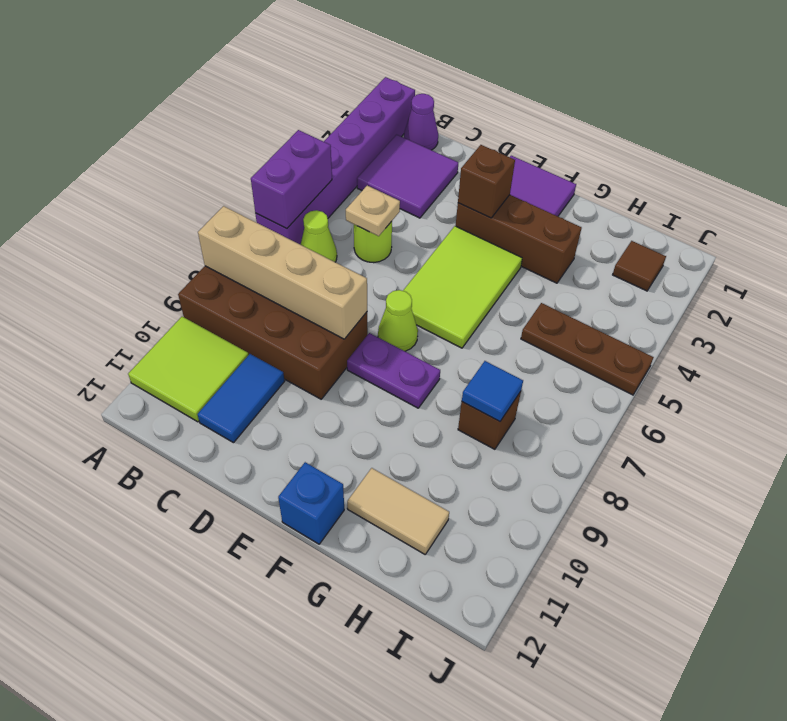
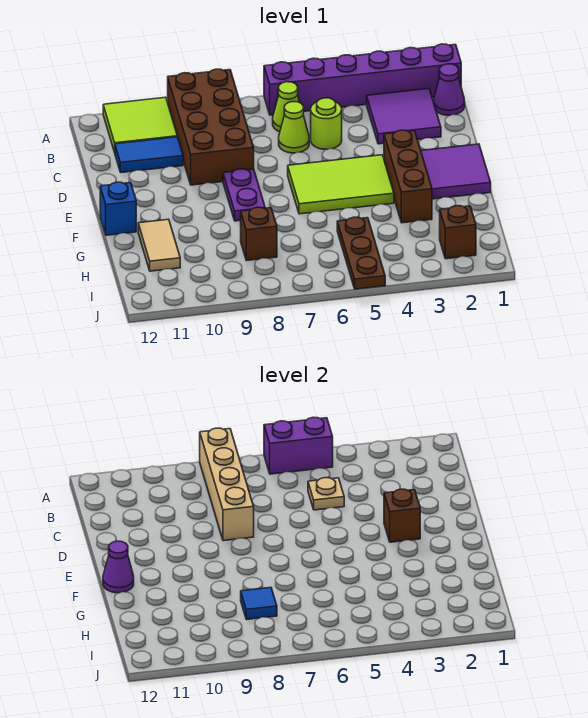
lime cone E7 level 1 -> lime cone C6 level 1
none -> purple cone F12 level 2
brown tile I2 level 1 -> brown brick I2 level 1

